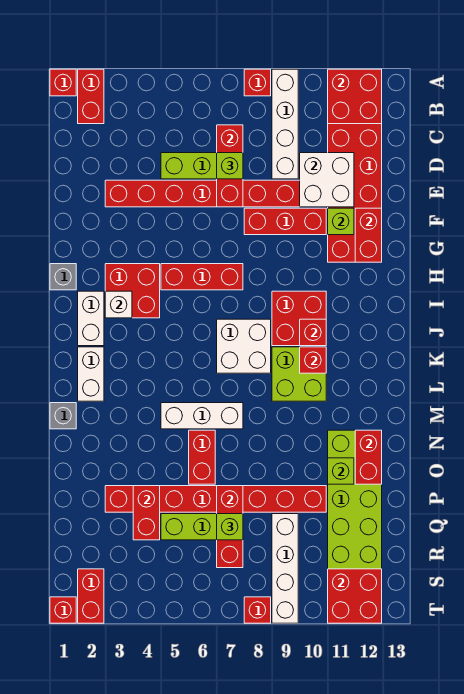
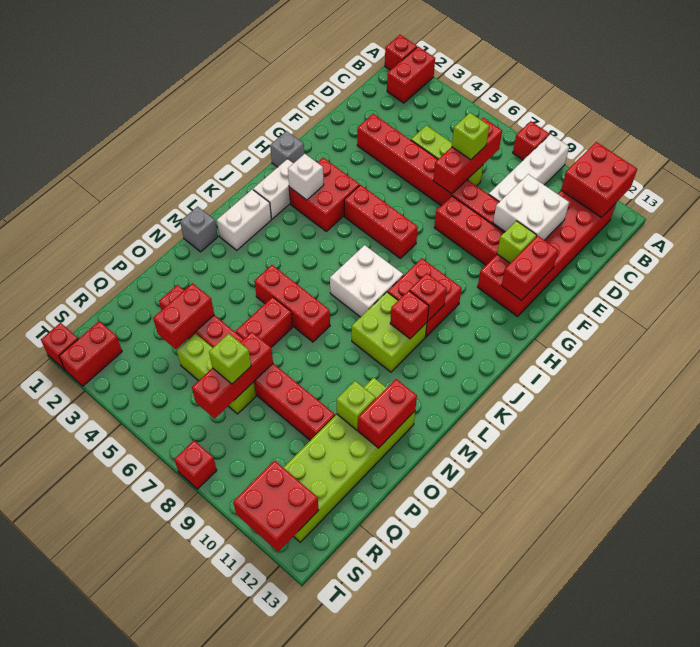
white brick M5:M7 level 1 -> red brick M5:M7 level 1
white brick Q9:T9 level 1 -> none

